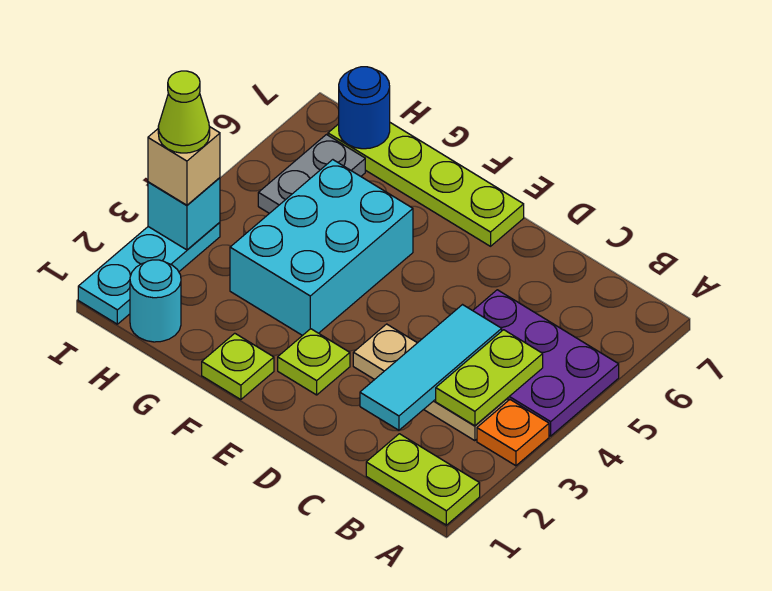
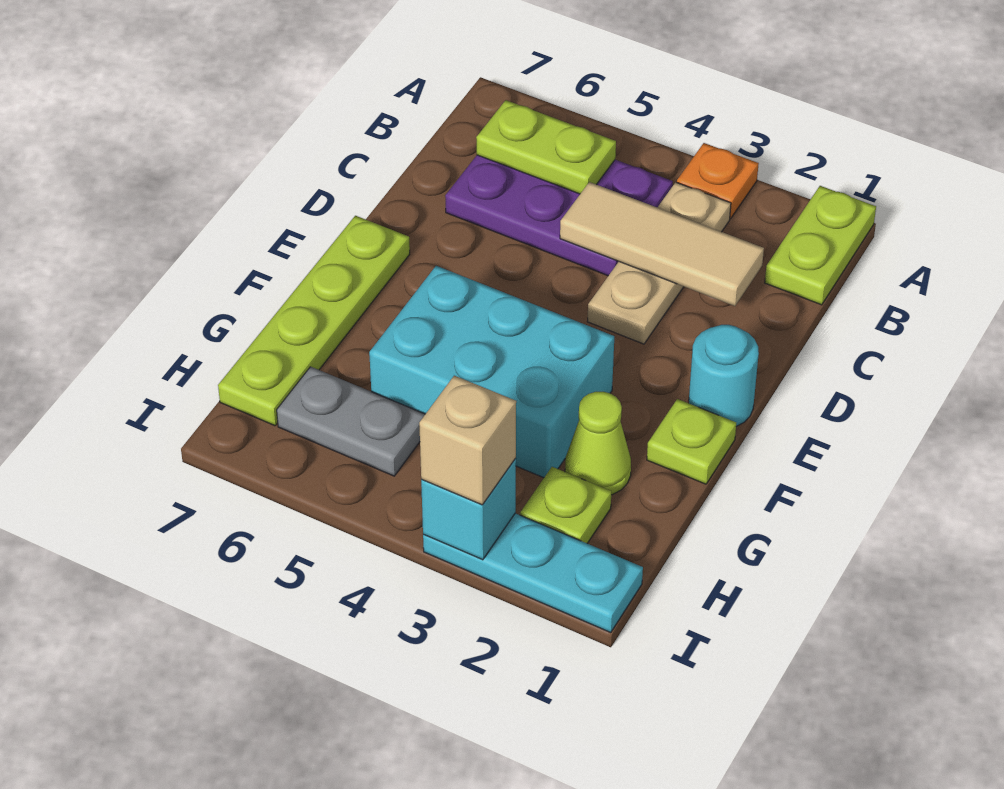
purple plate A4:C5 level 1 -> purple plate B4:C6 level 1
lime plate B3:B4 level 2 -> lime plate B5:B6 level 2
cyan tile C2:C4 level 2 -> tan tile C2:C4 level 2
lime plate E2 level 1 -> lime plate H2 level 1
cyan round brick H1 level 1 -> cyan round brick E1 level 1
blue round brick H7 level 2 -> none
lime cone I3 level 4 -> lime cone G2 level 1

